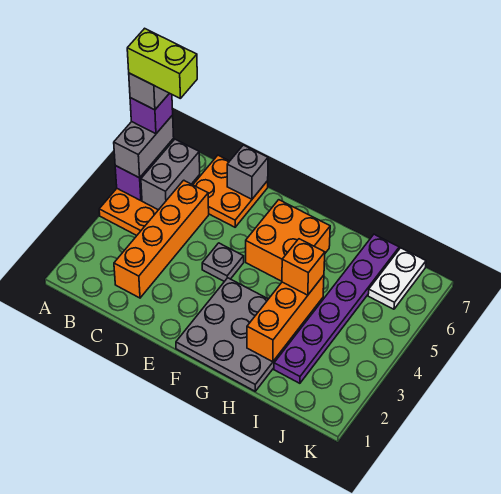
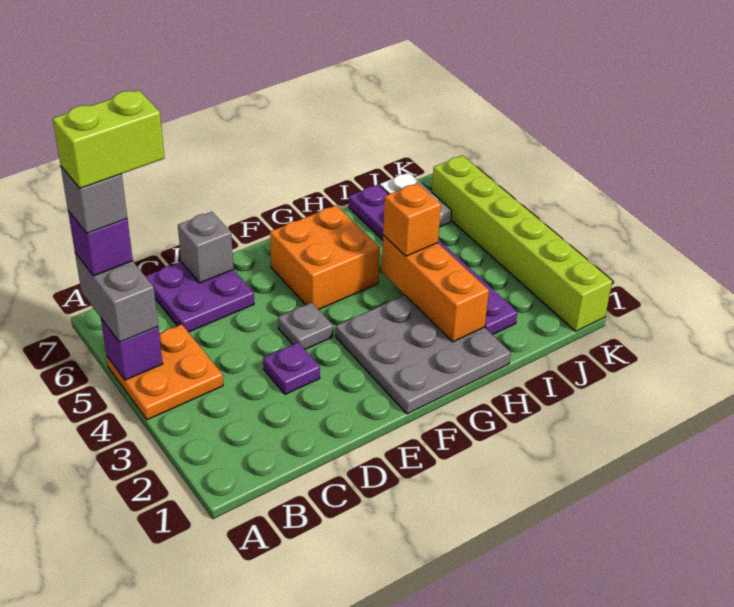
grey brick B5:B6 level 2 -> none
orange brick C2:C5 level 1 -> none
orange plate C6:D7 level 1 -> purple plate C6:D7 level 1
none -> purple plate D3 level 1
none -> lime brick K1:K6 level 1

